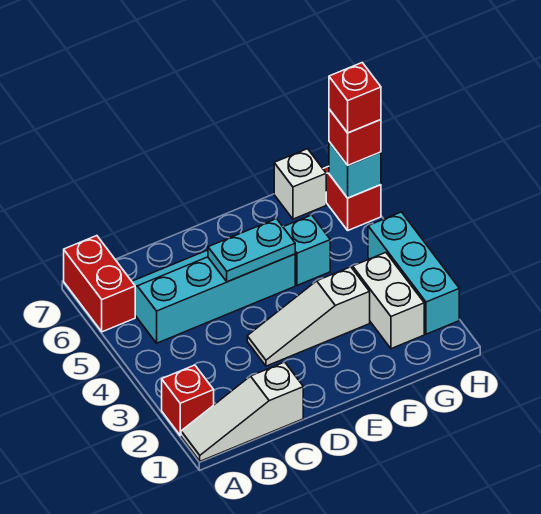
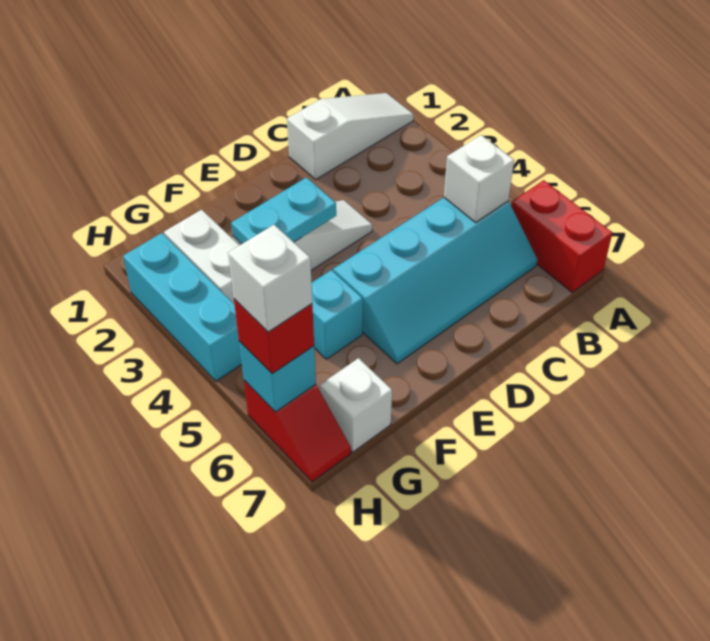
red brick A2 level 1 -> none
none -> white brick B5 level 2
cyan plate D5:E5 level 2 -> cyan plate E3:F3 level 2
red brick H6 level 4 -> white brick H6 level 4

